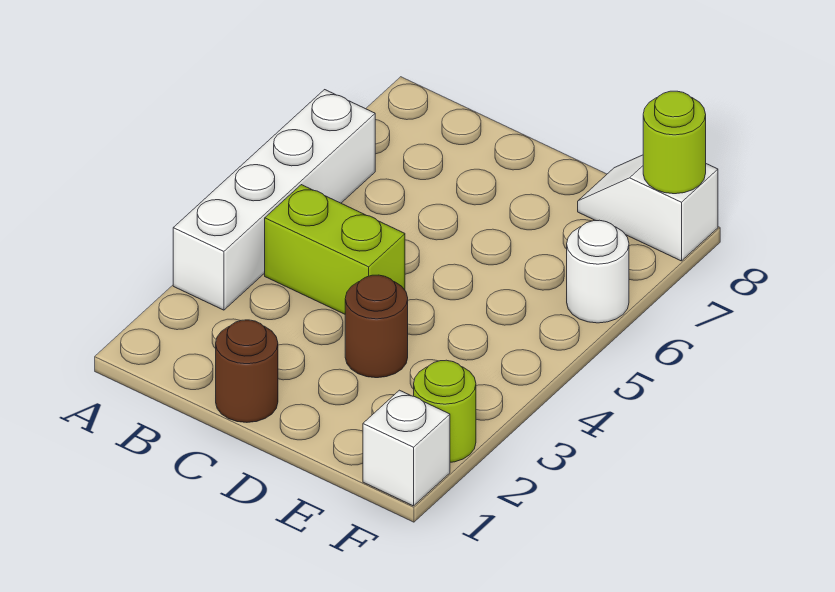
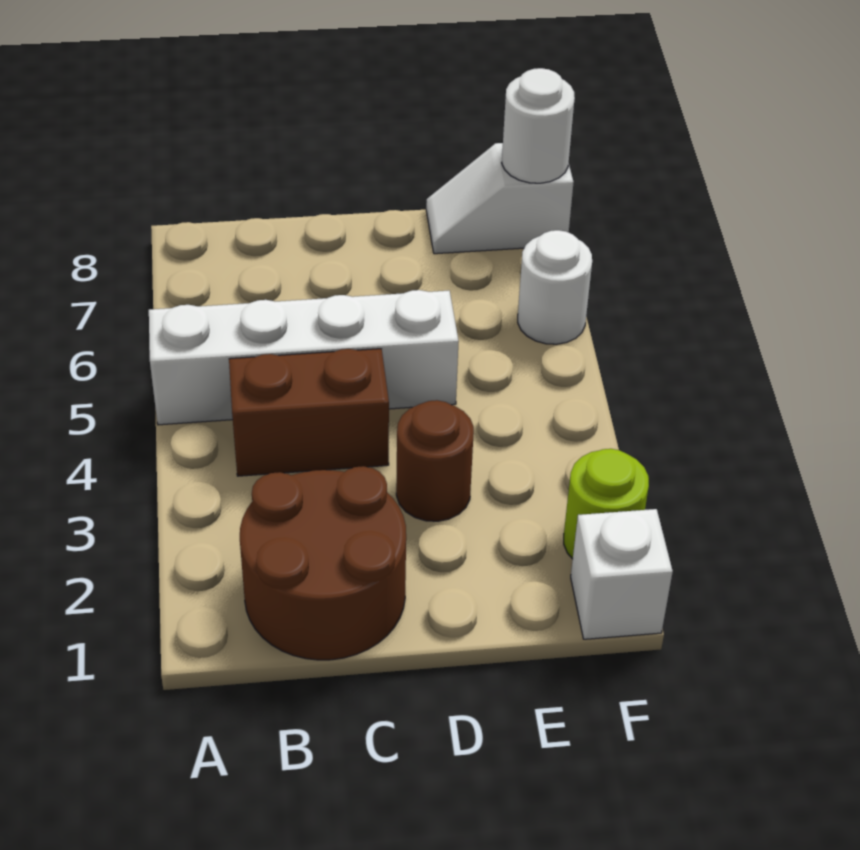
white brick A3:A6 level 1 -> white brick A5:D5 level 1
lime brick B4:C4 level 1 -> brown brick B4:C4 level 1
brown round brick C1 level 1 -> brown round brick B1:C2 level 1
lime round brick F8 level 2 -> white round brick F8 level 2

